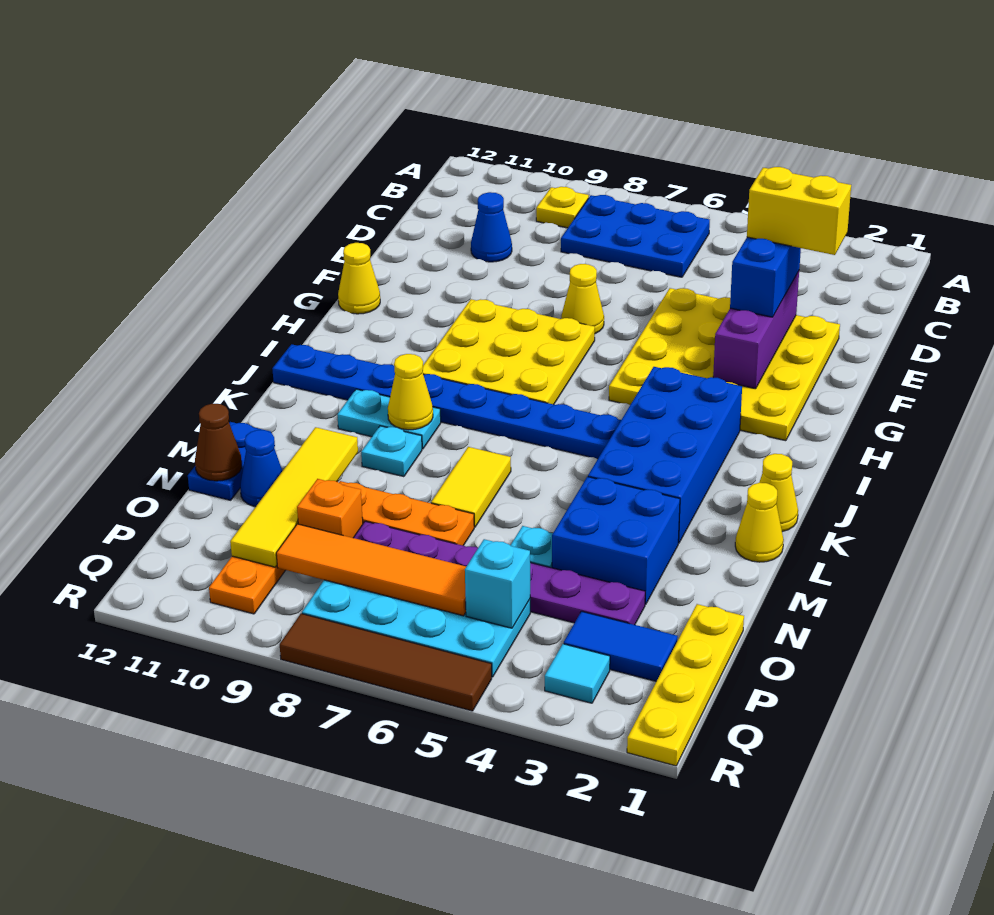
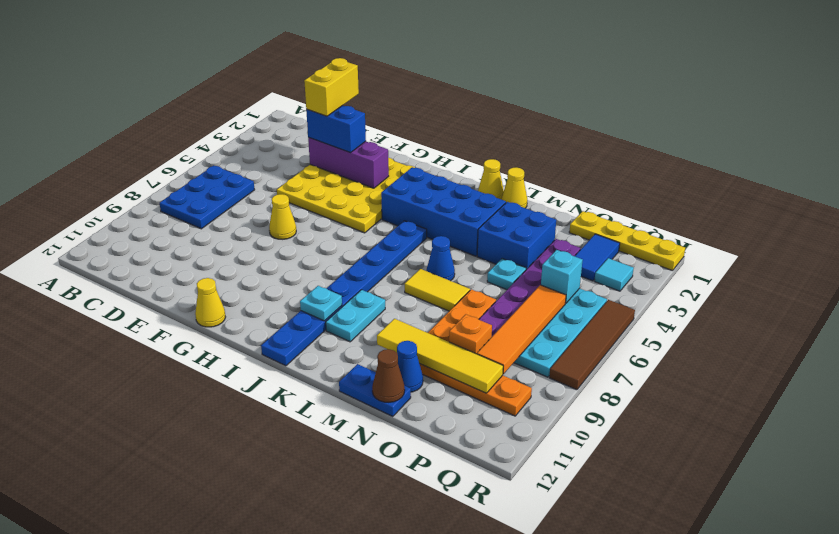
yellow plate B9 level 1 -> none
blue cone D10 level 1 -> blue cone L6 level 1
yellow plate G7:I9 level 1 -> none
yellow cone K9 level 2 -> none
cyan plate L9 level 1 -> cyan plate J10 level 2

